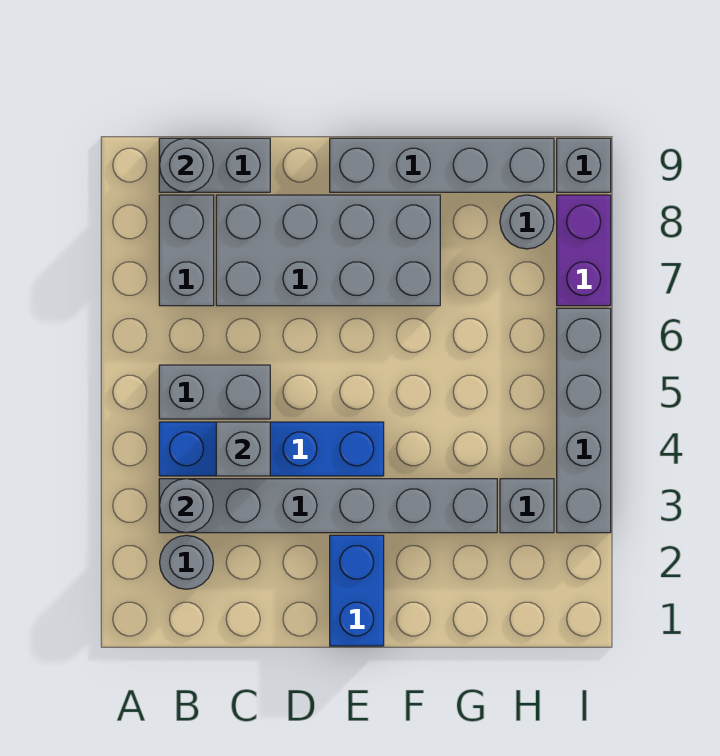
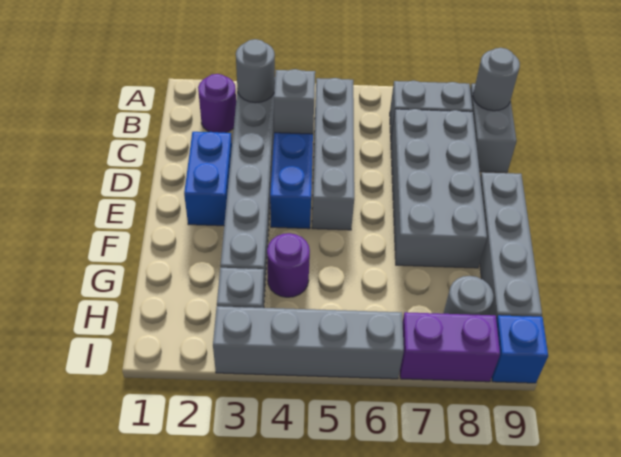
grey round brick B2 level 1 -> purple round brick B2 level 1
grey brick B5:C5 level 1 -> grey brick B5:E5 level 1
blue brick E1:E2 level 1 -> blue brick D2:E2 level 1
none -> purple round brick G4 level 1
grey brick I9 level 1 -> blue brick I9 level 1

